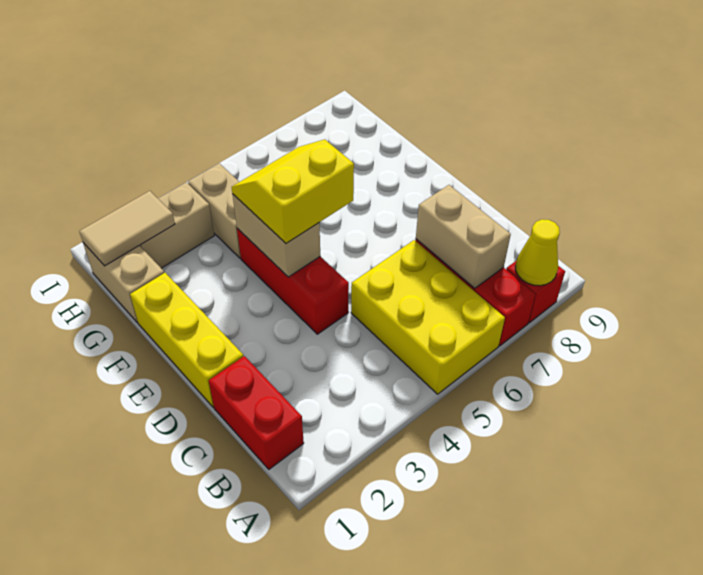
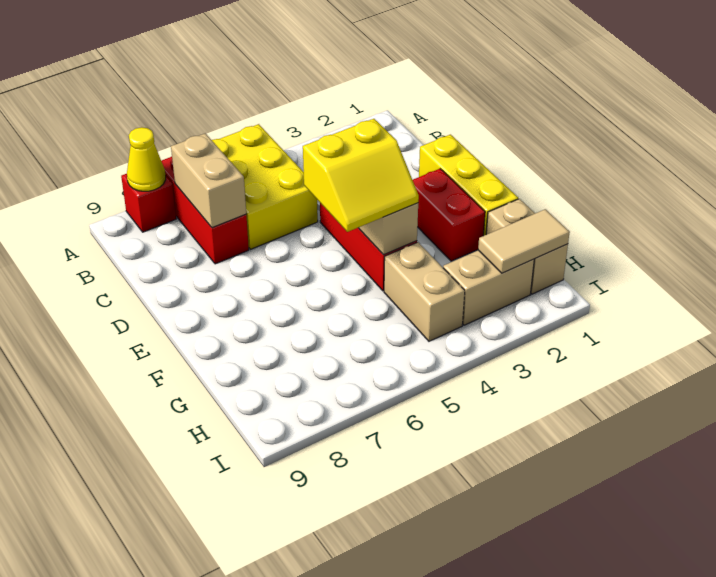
red brick B1:C1 level 1 -> red brick E2:F2 level 1

